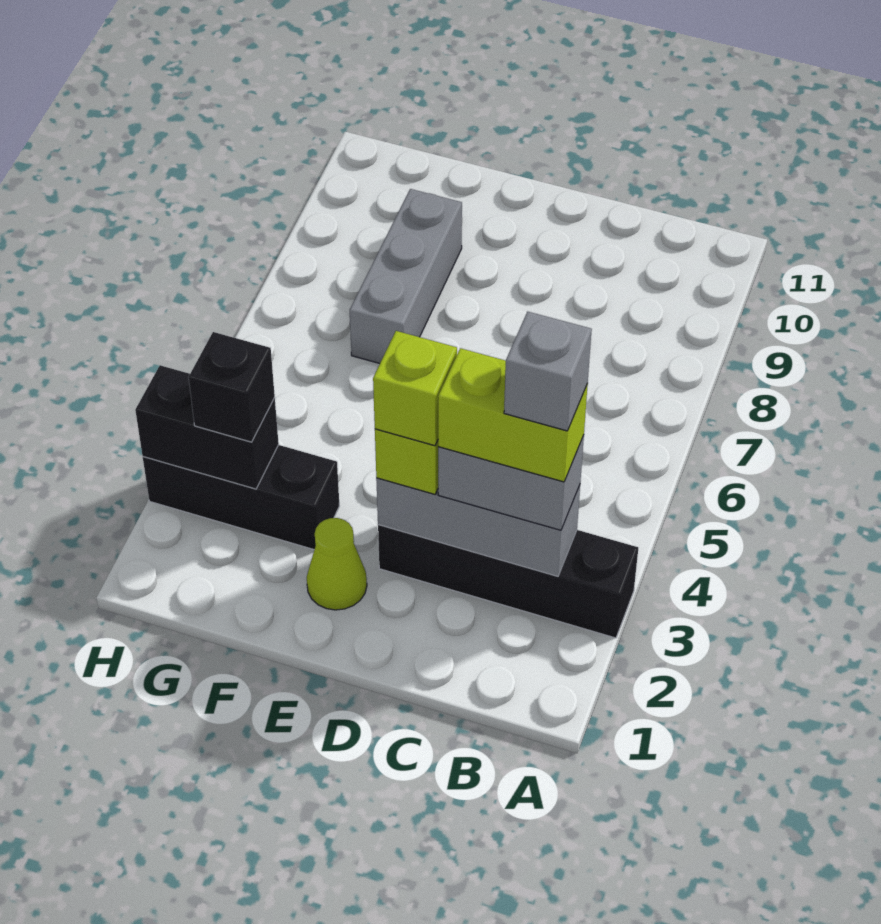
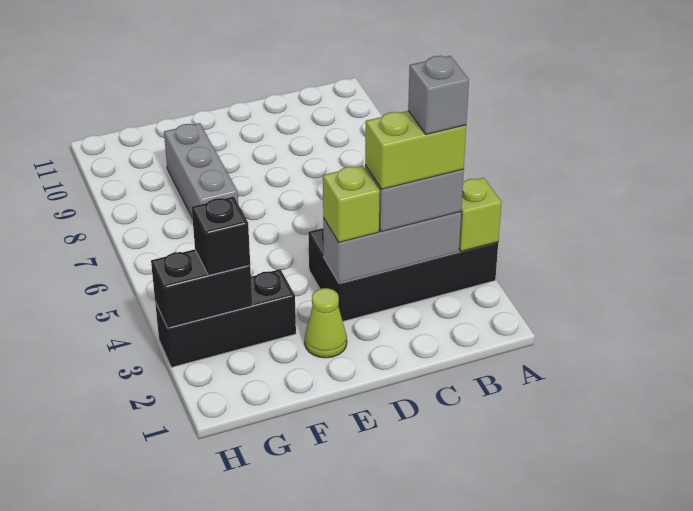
black brick A3:D3 level 1 -> black brick A3:D4 level 1
lime brick D3 level 4 -> lime brick A3 level 2

